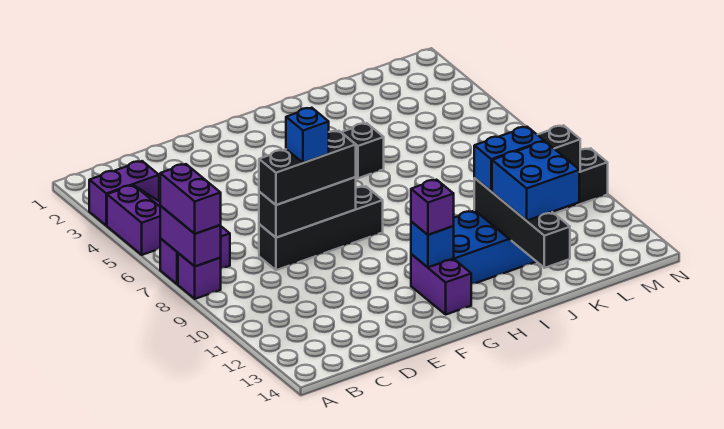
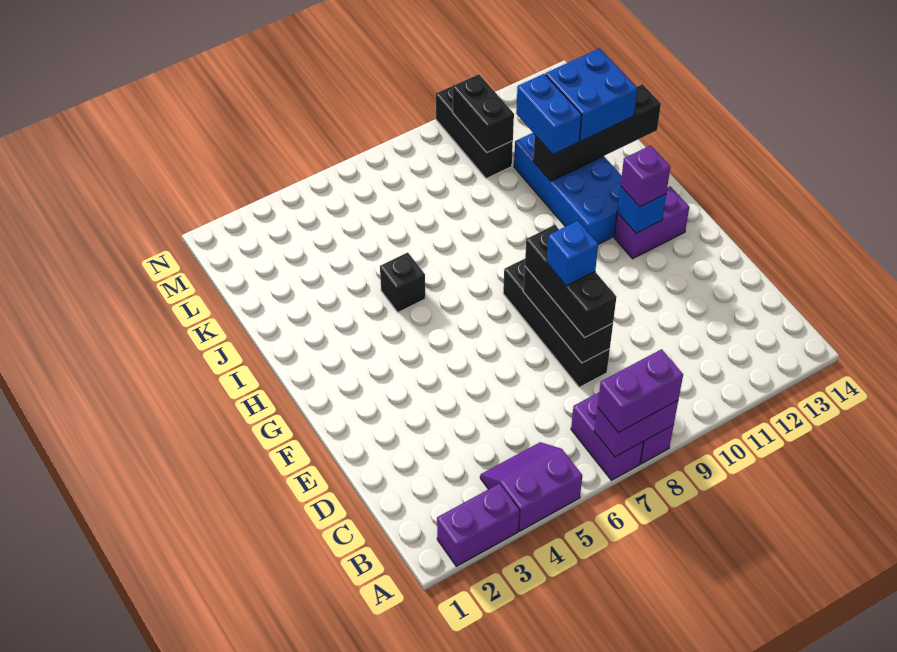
purple brick A3:B3 level 1 -> purple brick A2:A3 level 1

